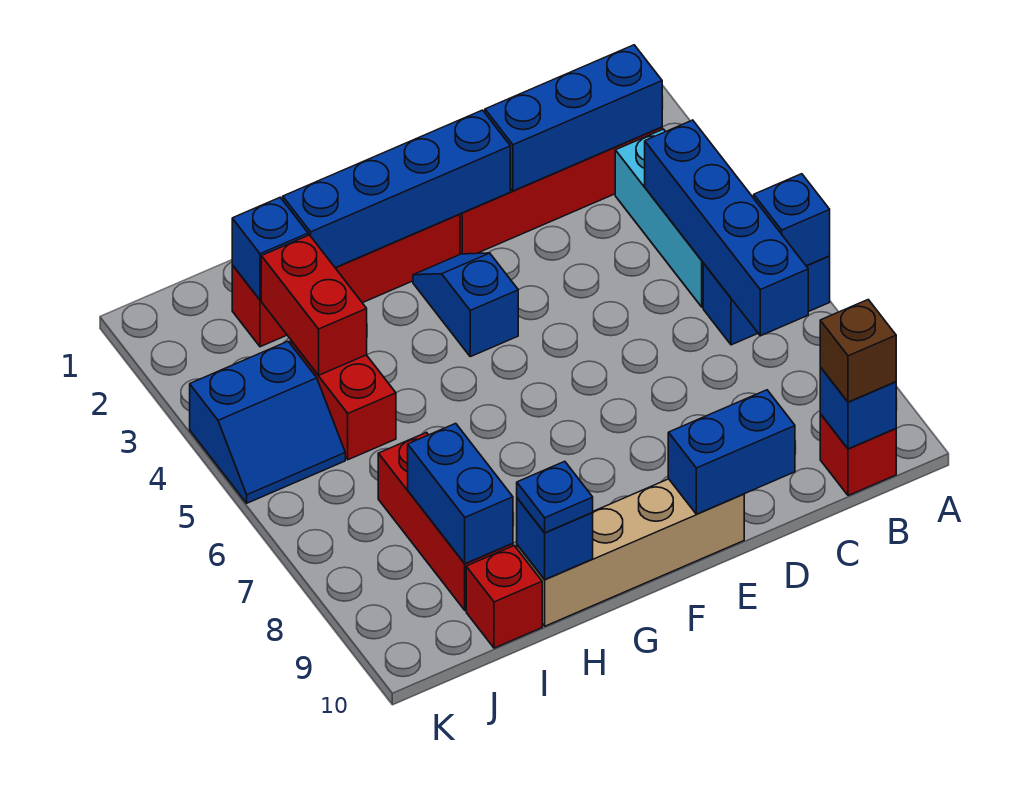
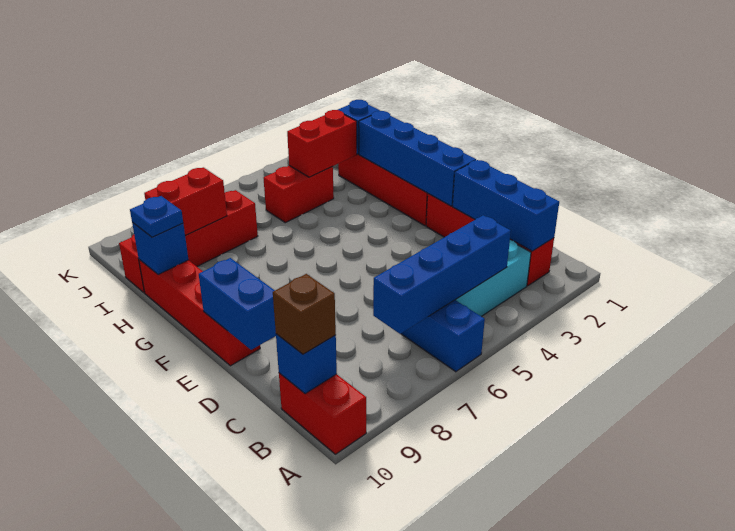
blue brick A6 level 2 -> none
red brick B10 level 1 -> red brick A10:B10 level 1
tan brick E10:H10 level 1 -> red brick E10:H10 level 1
blue slope F3:F4 level 1 top 4 -> none
blue brick I8:I9 level 2 -> red brick I8:I9 level 2
blue slope J4:K5 level 1 top 4 -> none

